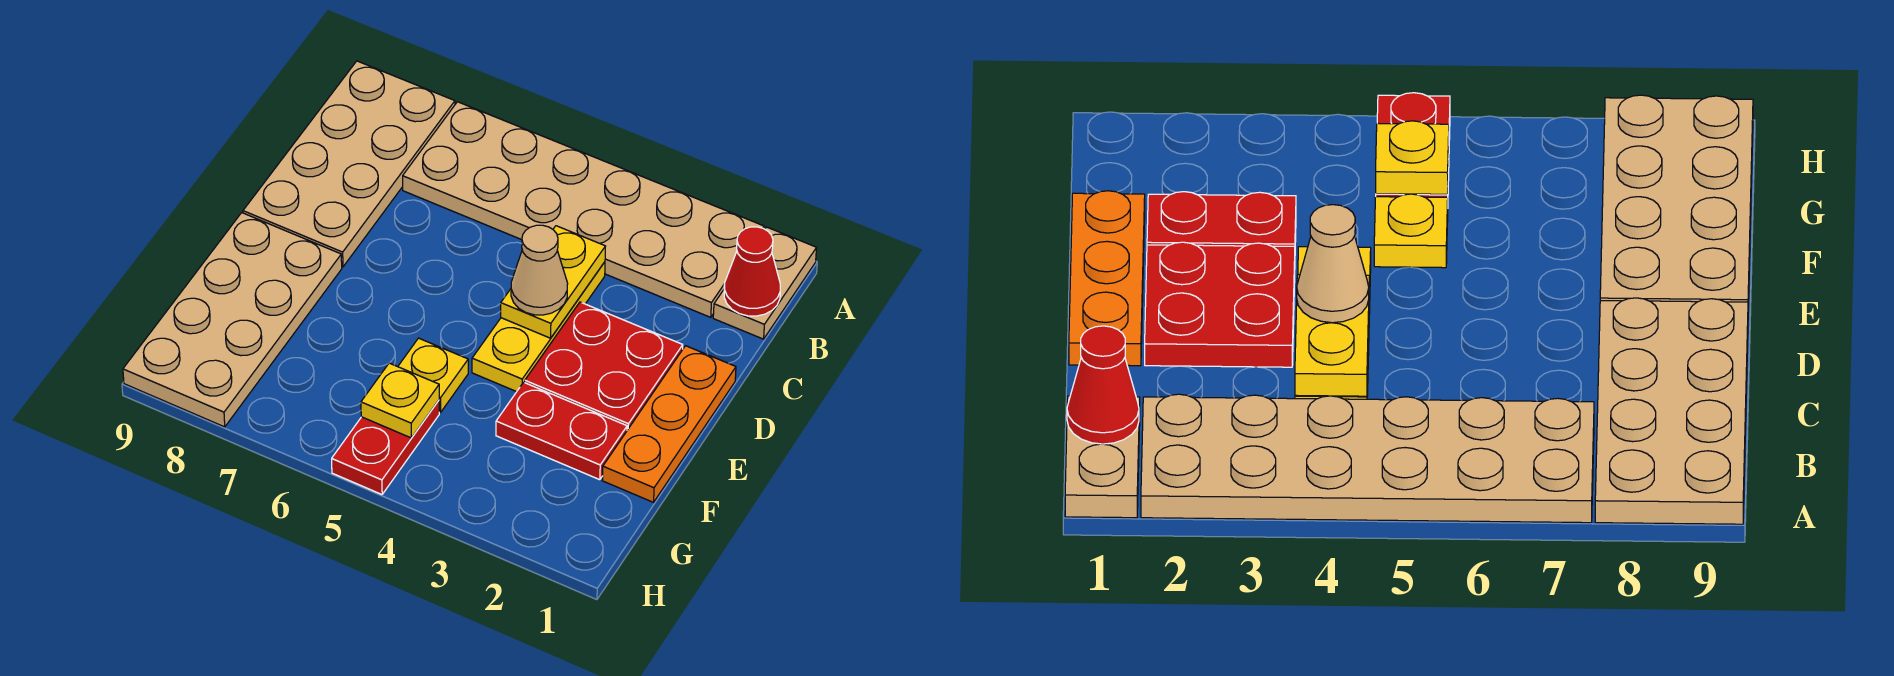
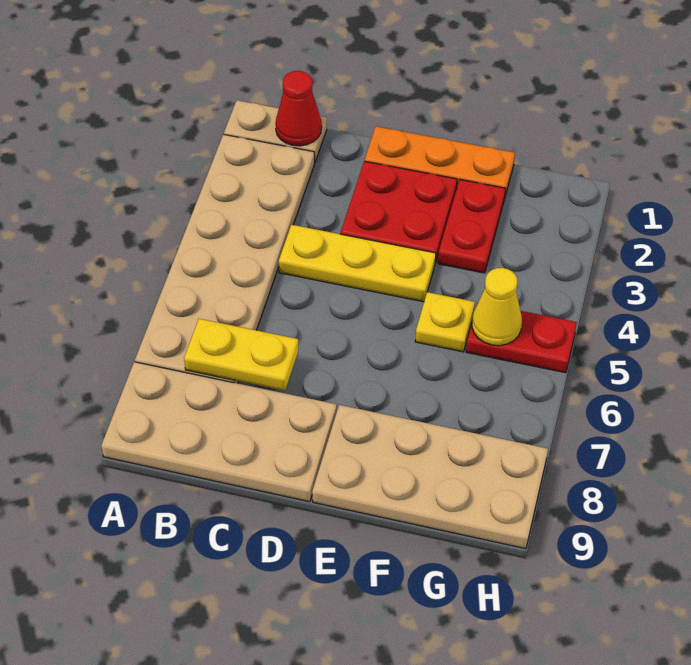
yellow plate C4:D4 level 2 -> yellow plate B7:C7 level 2
tan cone D4 level 3 -> none
yellow plate G5 level 2 -> yellow cone G5 level 2

